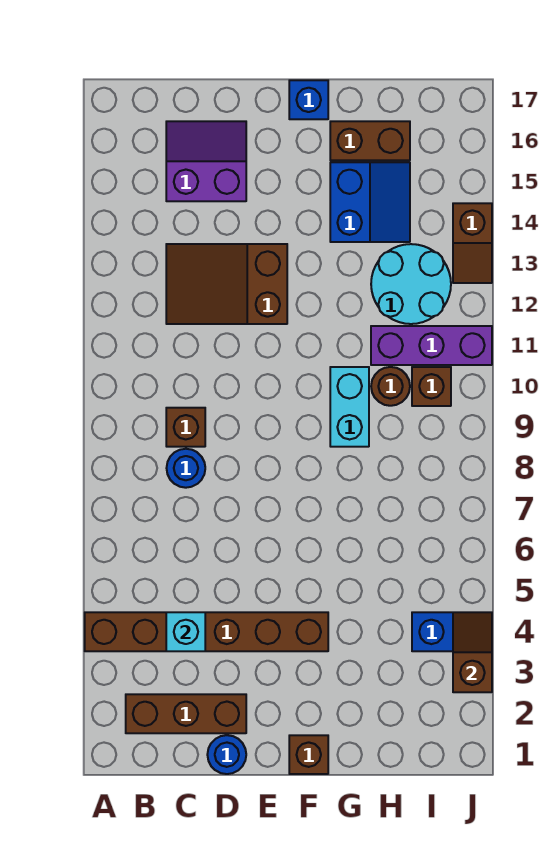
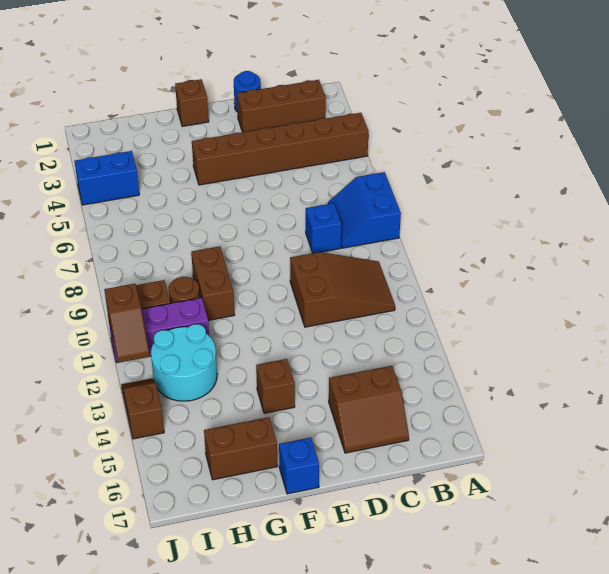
cyan brick C4 level 2 -> none
blue round brick C8 level 1 -> blue brick C8 level 1
brown brick C9 level 1 -> brown brick F14 level 1
brown slope C12:E13 level 1 top E -> brown slope B10:D11 level 1 top D
purple slope C15:D16 level 1 top 15 -> brown slope C15:D16 level 1 top 15
cyan brick G9:G10 level 1 -> brown brick G9:G10 level 1
blue slope G14:H15 level 1 top G -> blue slope A7:B8 level 1 top A
brown slope J3:J4 level 2 top 3 -> brown slope J11:J12 level 2 top 11

